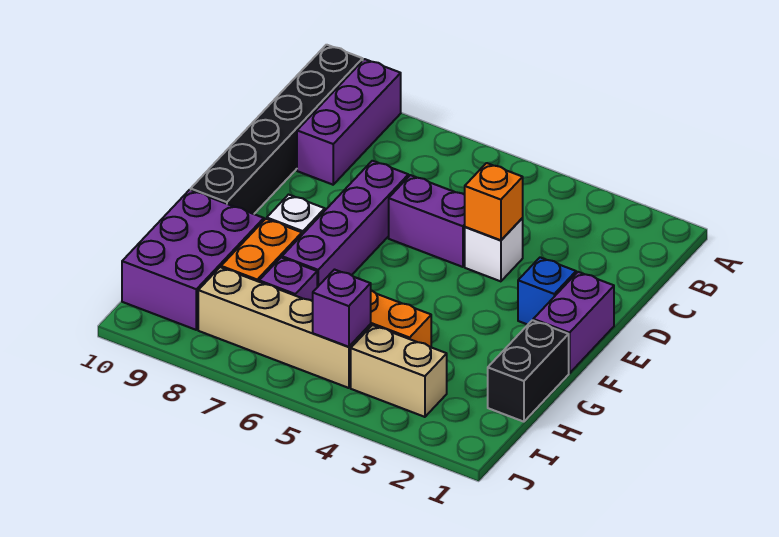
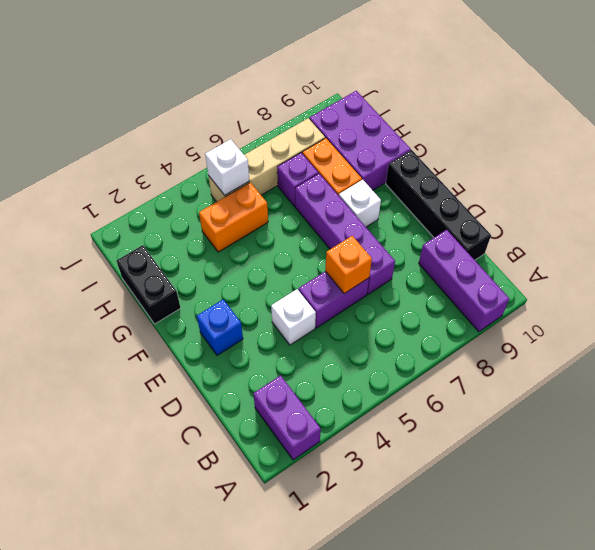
black brick A10:F10 level 1 -> black brick C10:F10 level 1
orange brick D4 level 2 -> orange brick D6 level 2
purple brick E1:F1 level 1 -> purple brick A2:B2 level 1
tan brick I3:I4 level 1 -> none
purple brick I5 level 2 -> white brick I5 level 2

